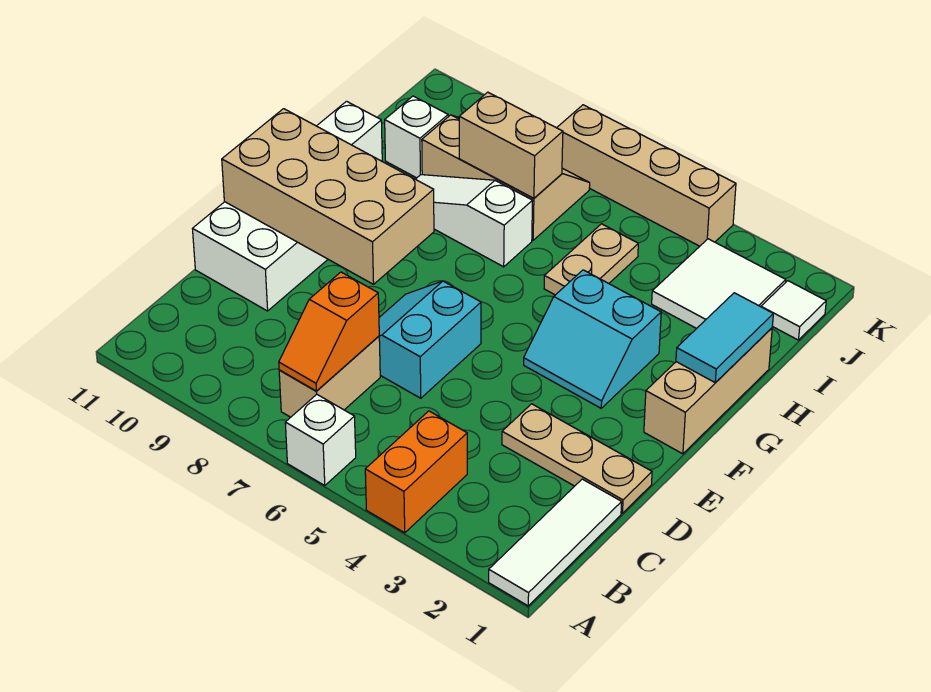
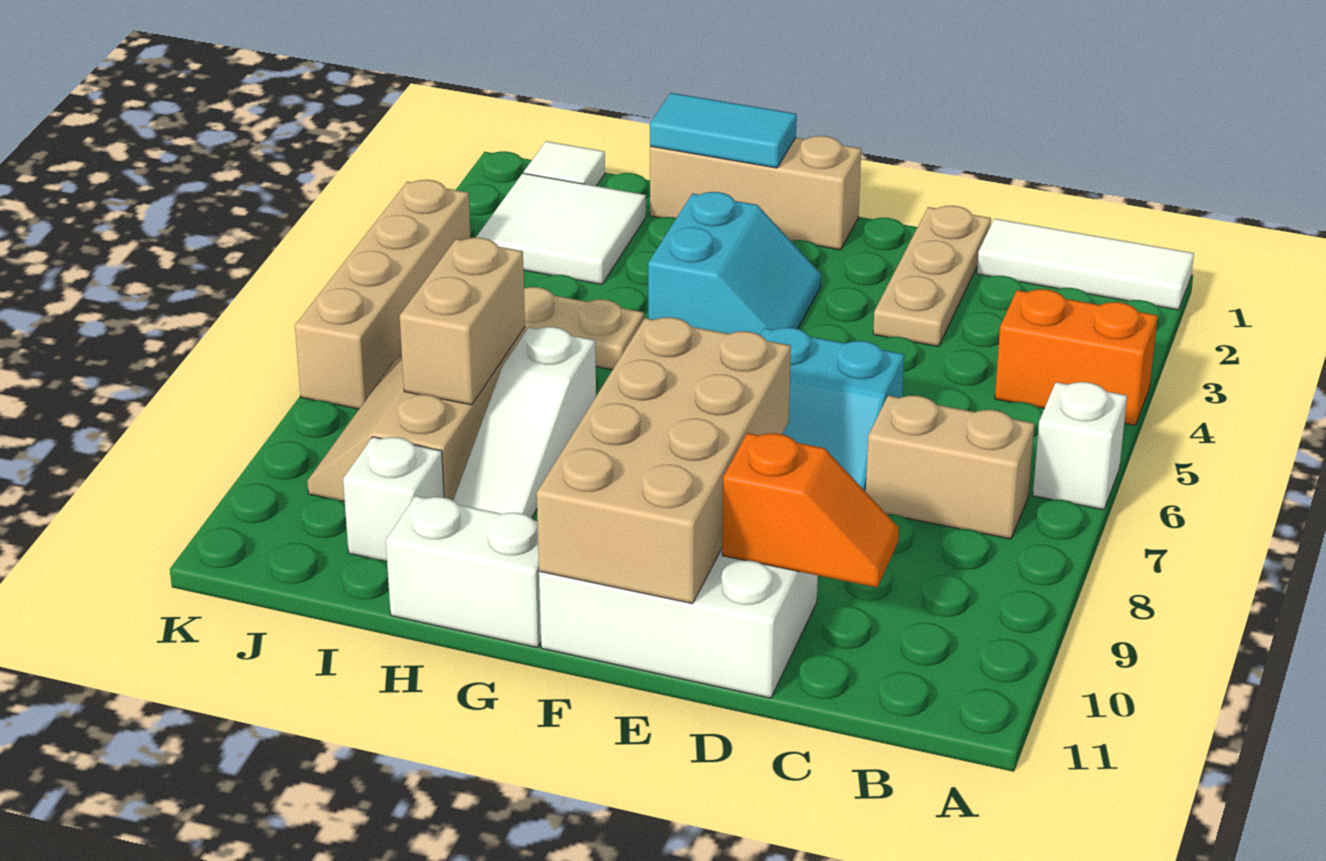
orange slope B7:C7 level 2 top C -> orange slope C10:D10 level 2 top D

